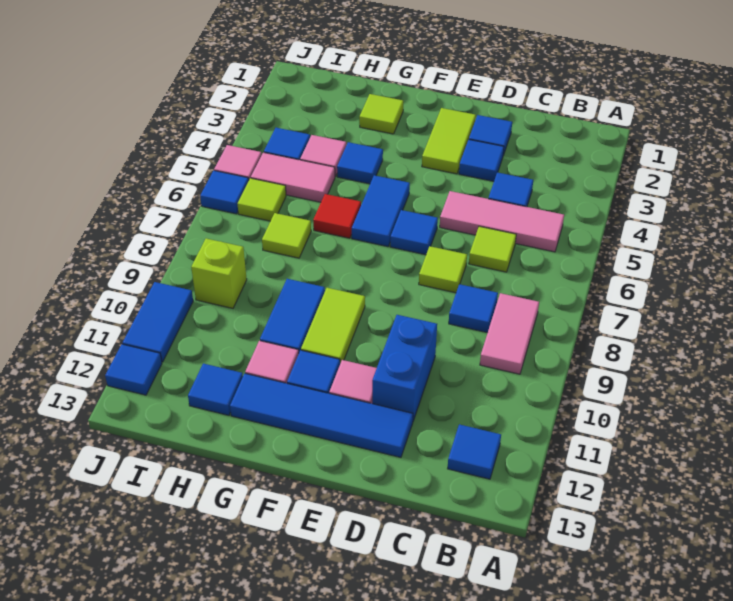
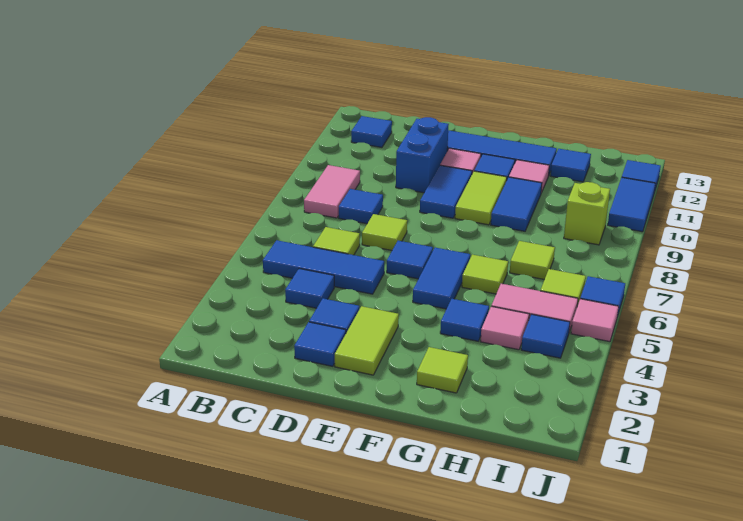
pink tile B5:D5 level 1 -> blue tile B5:D5 level 1
none -> blue tile E9:E10 level 1
red tile G6 level 1 -> lime tile G6 level 1

